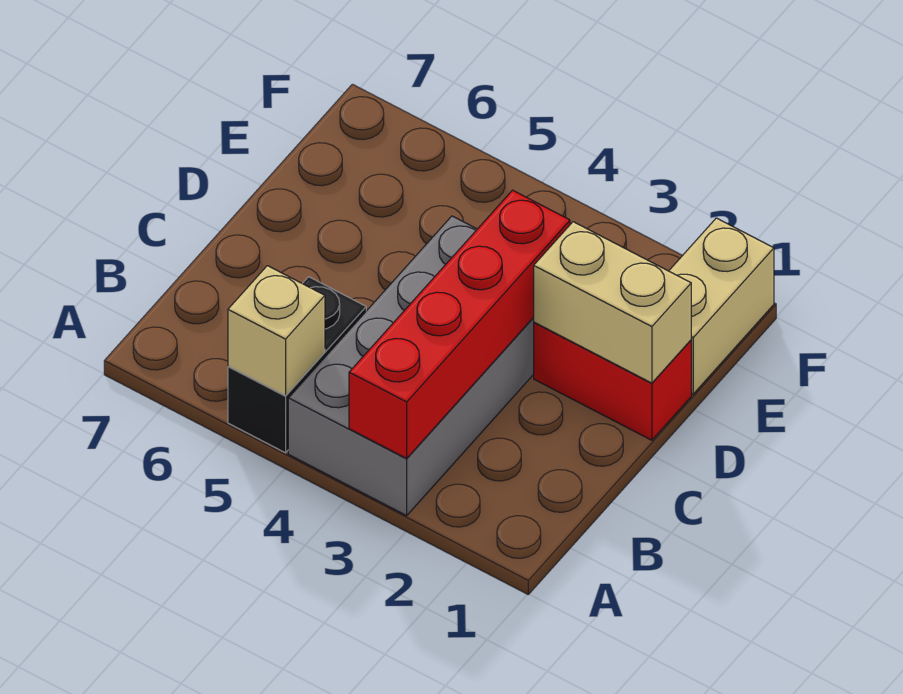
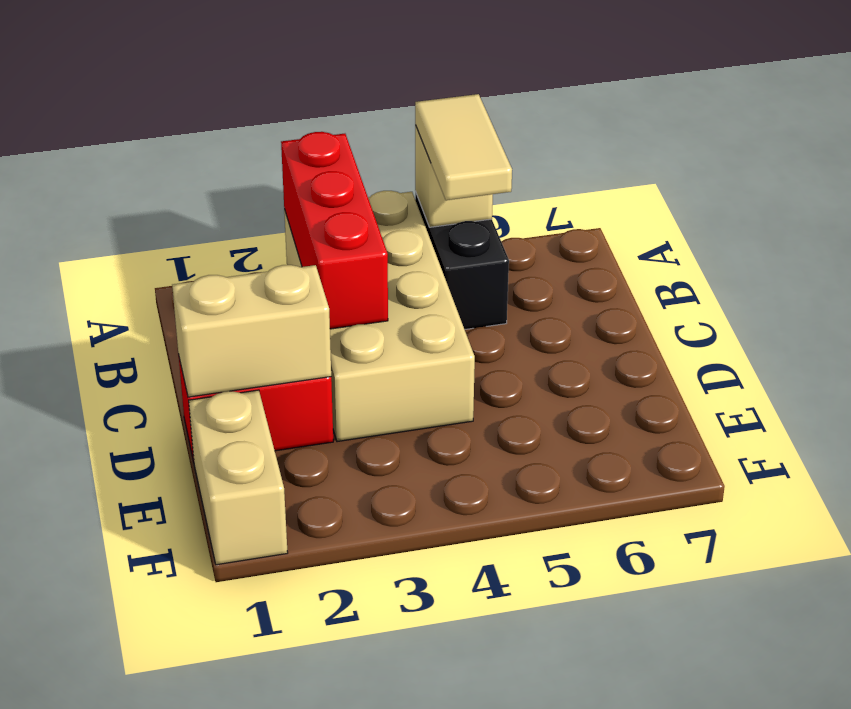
grey brick A3:D4 level 1 -> tan brick A3:D4 level 1
red brick A3:D3 level 2 -> red brick A3:C3 level 2
none -> tan tile A5:B5 level 3

